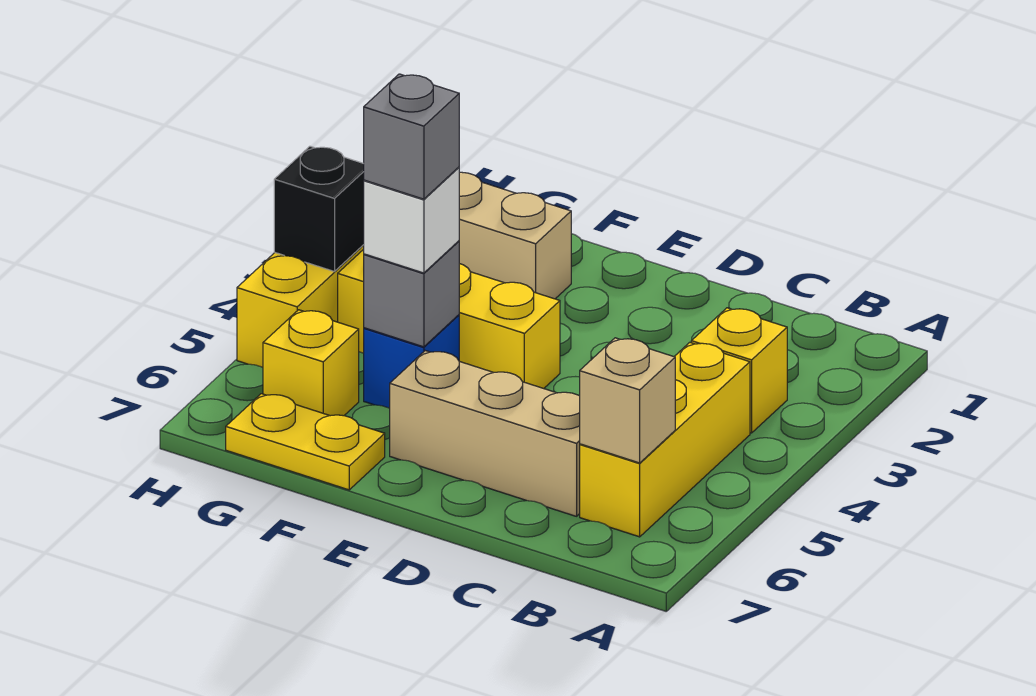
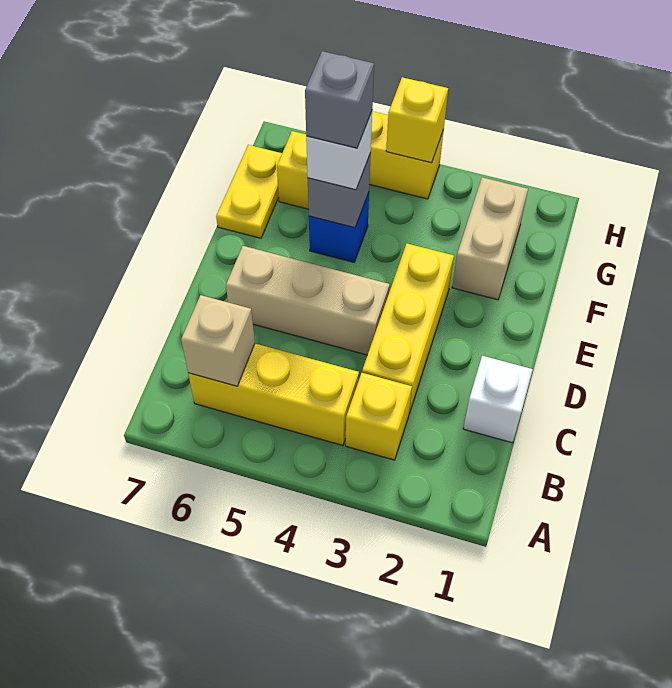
none -> white brick C1 level 1
tan brick C6:E6 level 1 -> tan brick D4:D6 level 1
yellow brick E4:G4 level 1 -> yellow brick C3:E3 level 1
black brick H4 level 2 -> yellow brick H4 level 2

